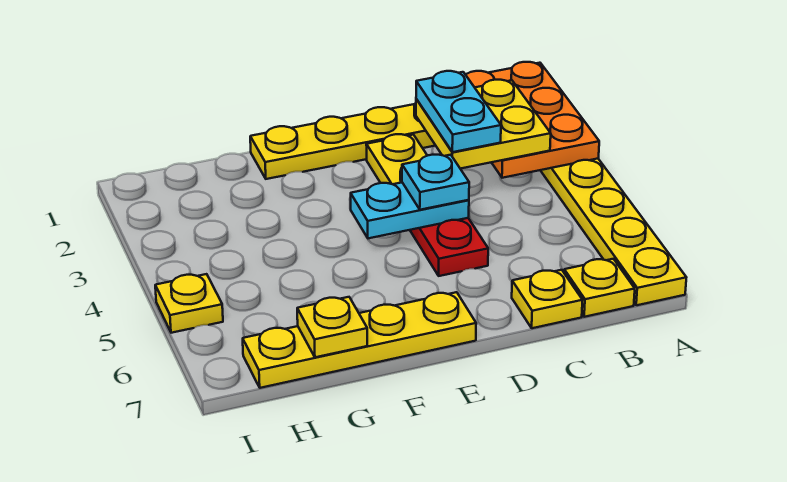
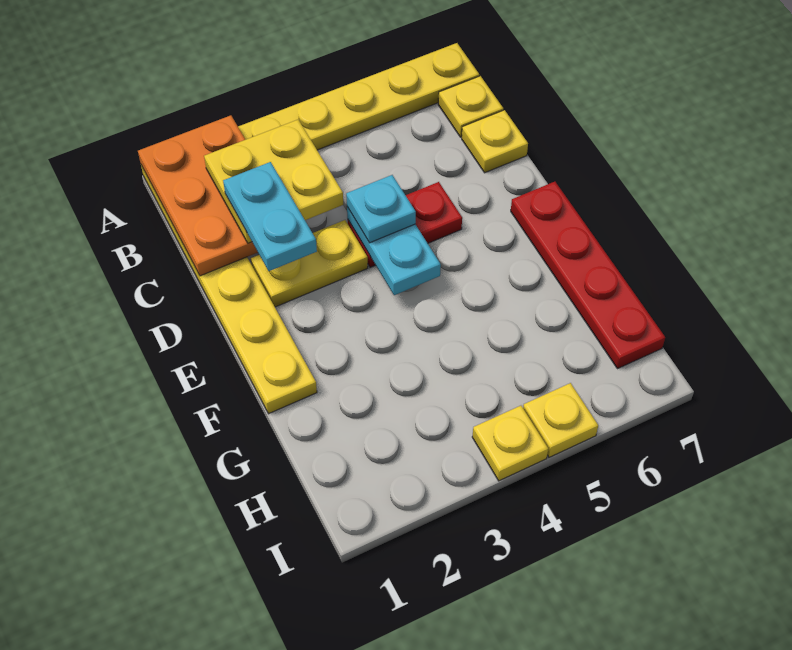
orange plate A1:B3 level 2 -> orange plate A1:C2 level 2
cyan plate C2:C3 level 4 -> cyan plate C2:D2 level 4
yellow plate E7:H7 level 1 -> red plate E7:H7 level 1
yellow plate G7 level 2 -> yellow plate I4 level 1

